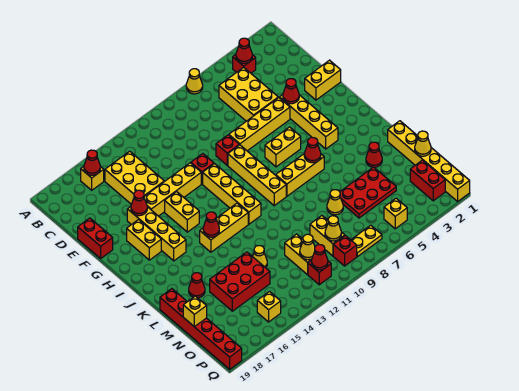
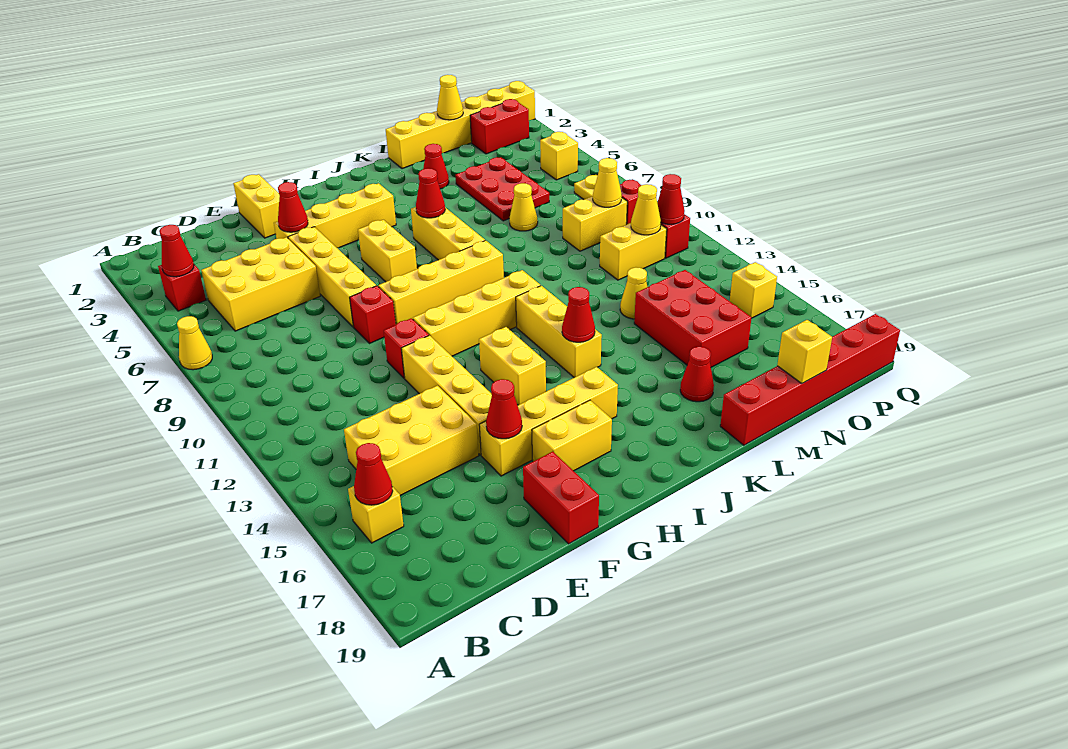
red brick E19:F19 level 1 -> red brick F18:F19 level 1
yellow brick G14:H14 level 1 -> yellow brick H13:H14 level 1

